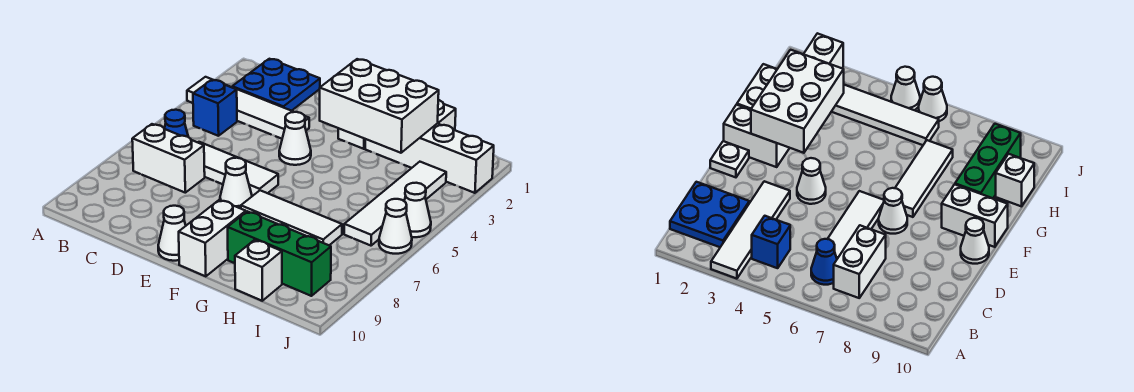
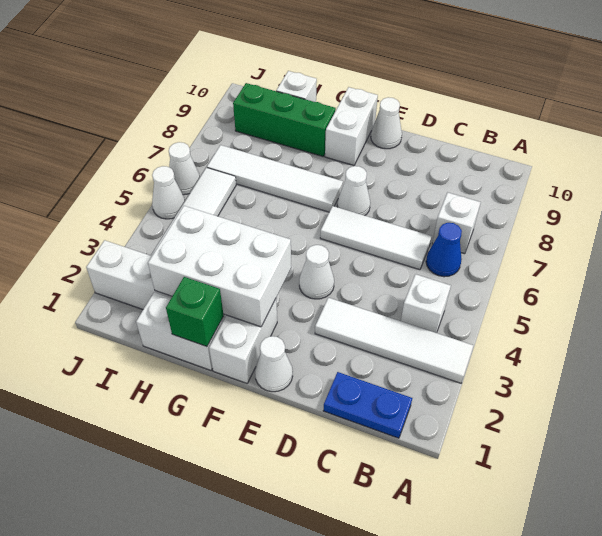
blue plate B1:C2 level 1 -> blue plate B1:C1 level 1
blue brick B4 level 1 -> white brick B4 level 1
white brick B7:C7 level 1 -> white brick B7 level 1
white plate E1 level 1 -> white cone E1 level 1
white tile F7:H7 level 1 -> white tile F7:I7 level 1
none -> green brick G1 level 2

